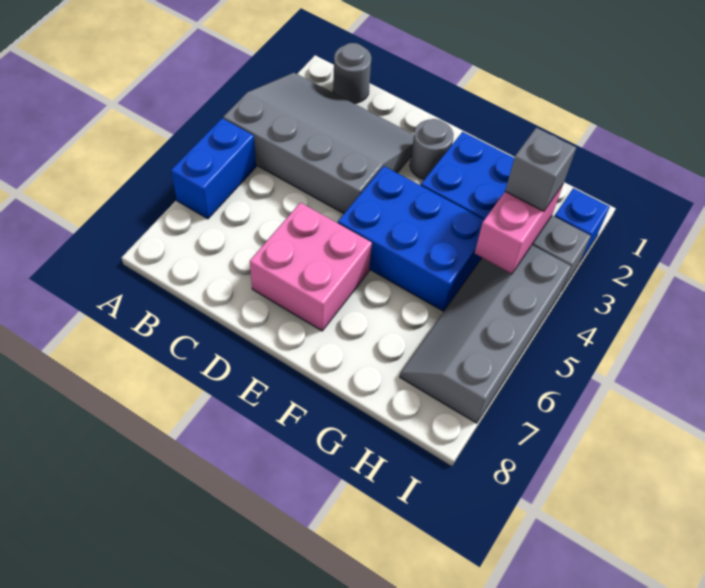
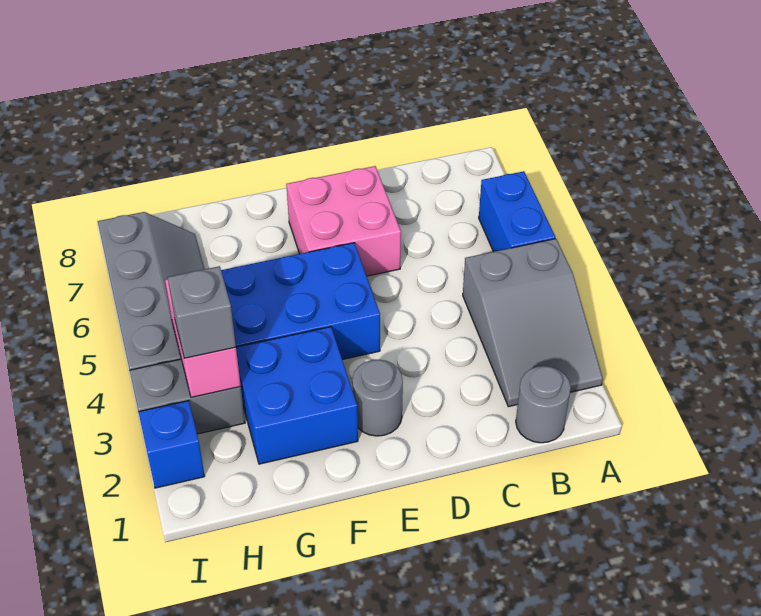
grey slope A2:D4 level 1 top 4 -> grey slope A2:B4 level 1 top 4

